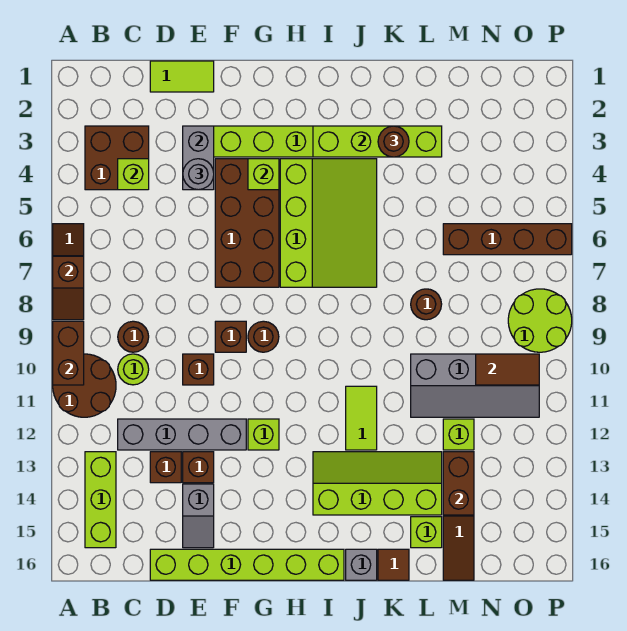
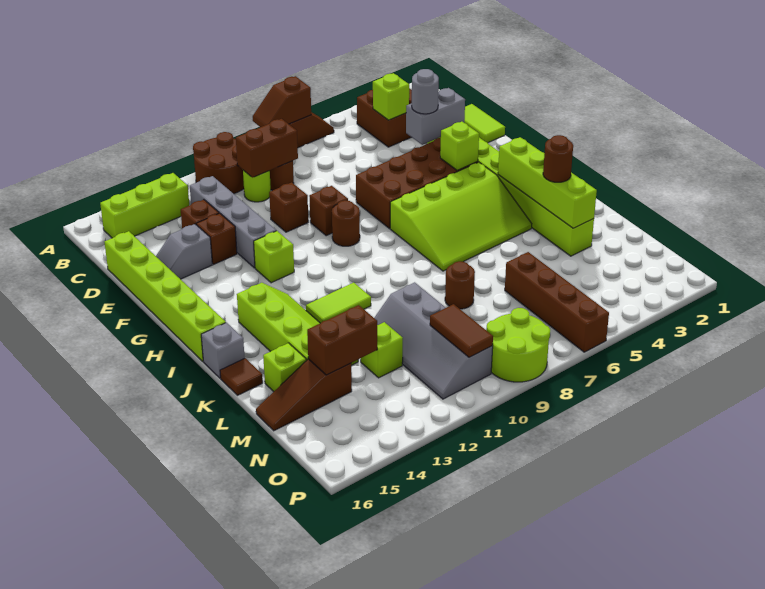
brown brick A9:A10 level 2 -> brown brick C9:C10 level 2

